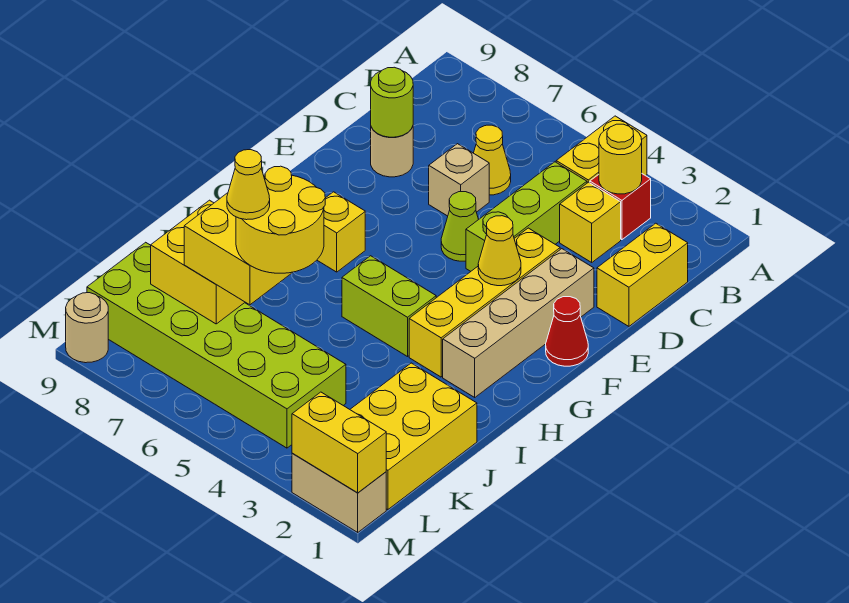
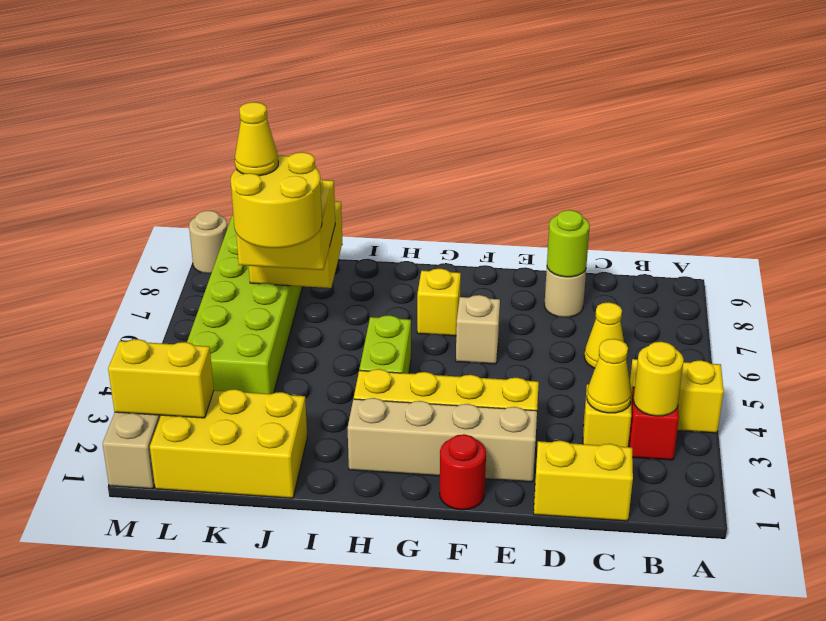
lime brick C4:E4 level 1 -> none
tan brick D6 level 1 -> tan brick F6 level 1
lime cone E5 level 1 -> none
red cone F1 level 1 -> red round brick F1 level 1
yellow cone F3 level 2 -> yellow cone C3 level 2
yellow brick M1:M2 level 2 -> yellow brick L2:M2 level 2

